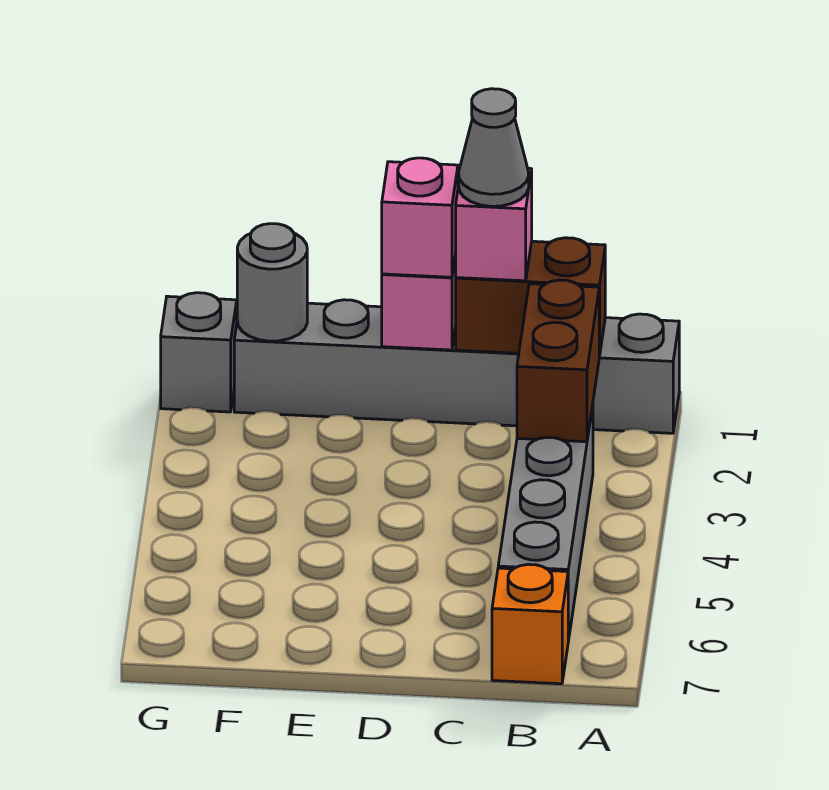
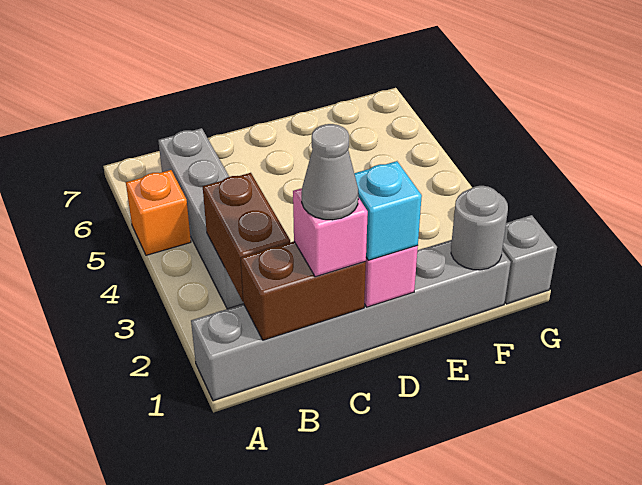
orange brick B7 level 1 -> orange brick A5 level 1
pink brick D1 level 3 -> cyan brick D1 level 3

